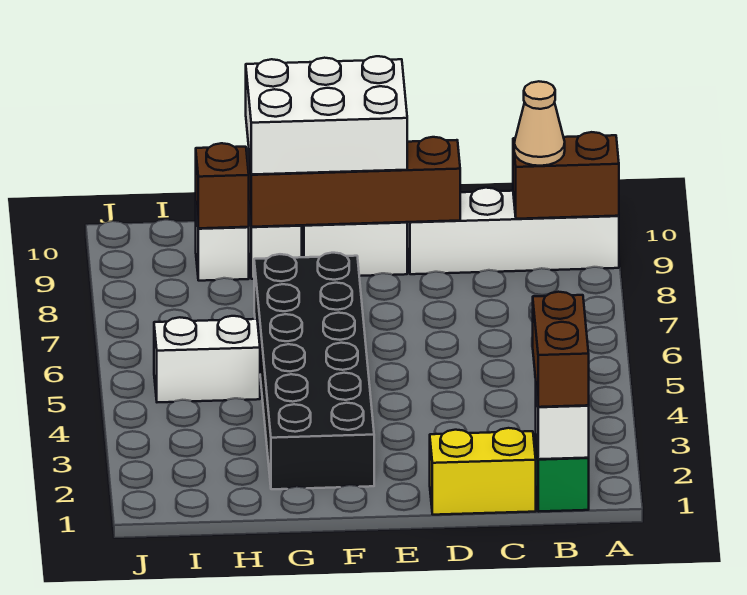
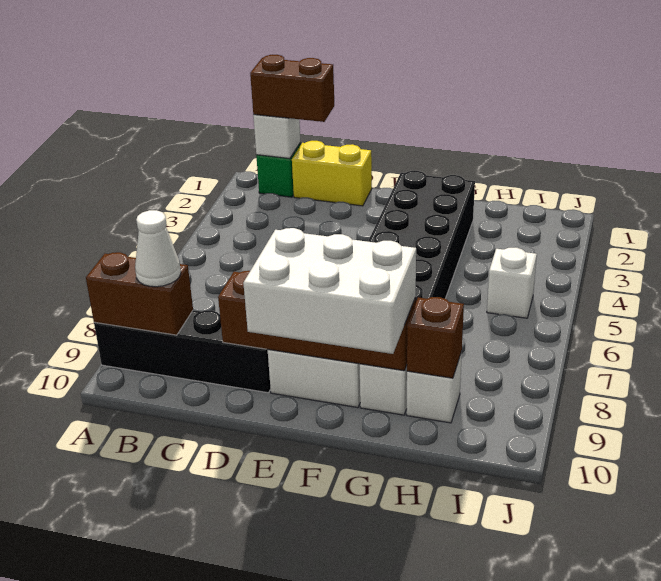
white brick A9:D9 level 1 -> black brick A9:D9 level 1
brown brick B1:B2 level 3 -> brown brick B1:C1 level 3
tan cone B9 level 3 -> white cone B9 level 3
white brick H5:I5 level 1 -> white brick I5 level 1

